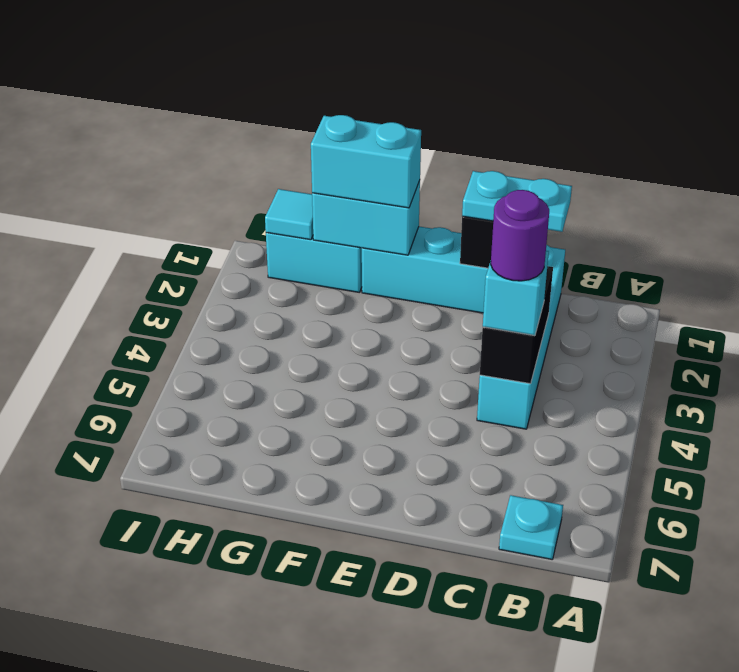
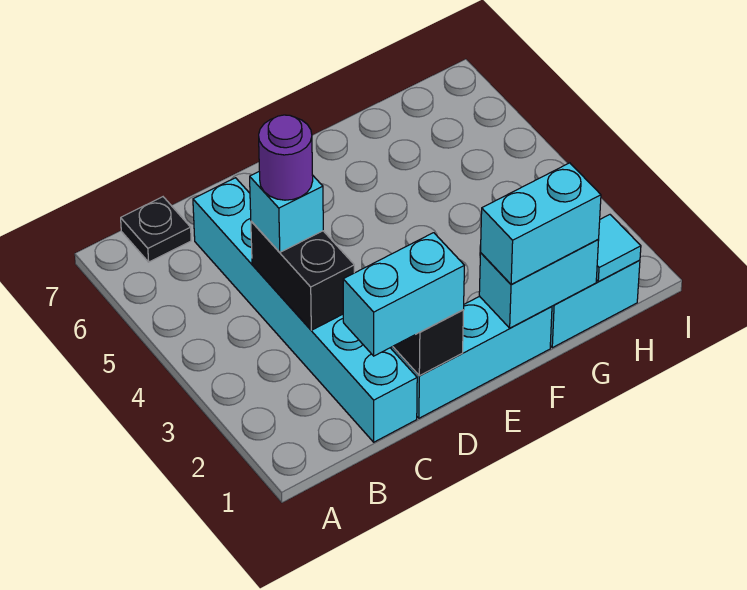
cyan plate B7 level 1 -> black plate B7 level 1
cyan brick C1:C4 level 1 -> cyan brick C1:C6 level 1
cyan plate C1:D1 level 3 -> cyan brick C1:D1 level 3

